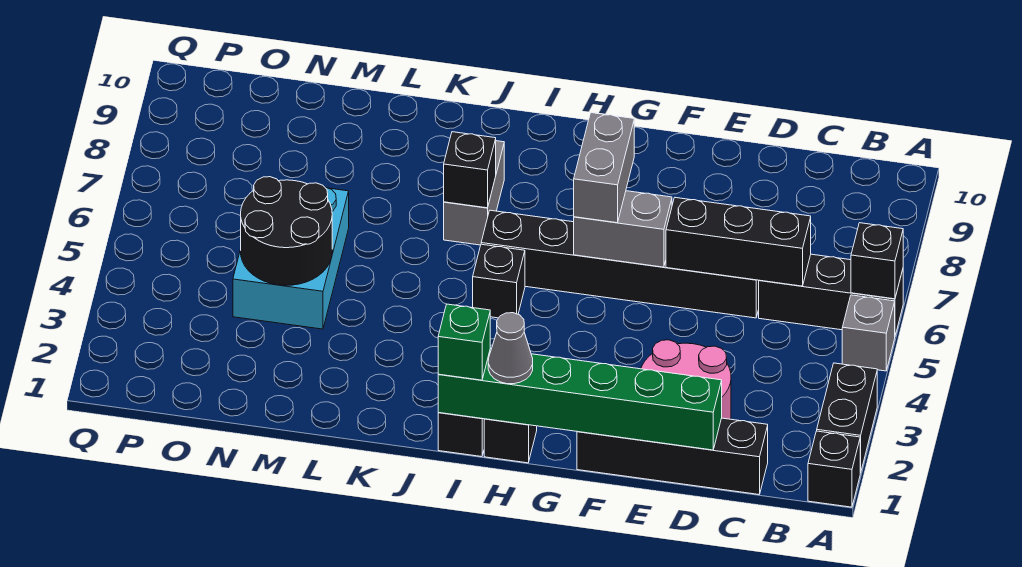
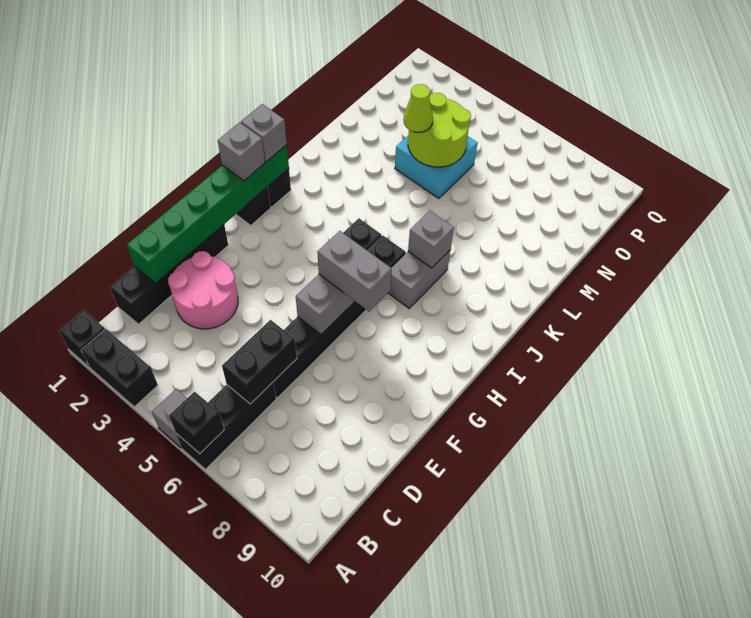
black brick C6:E6 level 2 -> black brick C6:D6 level 2
grey cone H1 level 3 -> grey brick H1 level 3
green brick I1 level 3 -> grey brick I1 level 3
grey brick J7:J8 level 1 -> grey brick I7:J7 level 1
black brick J7 level 2 -> grey brick J7 level 2
cyan brick M4:N6 level 1 -> cyan brick M4:N5 level 1
black round brick M4:N5 level 2 -> lime round brick M4:N5 level 2
none -> lime cone M4 level 3

